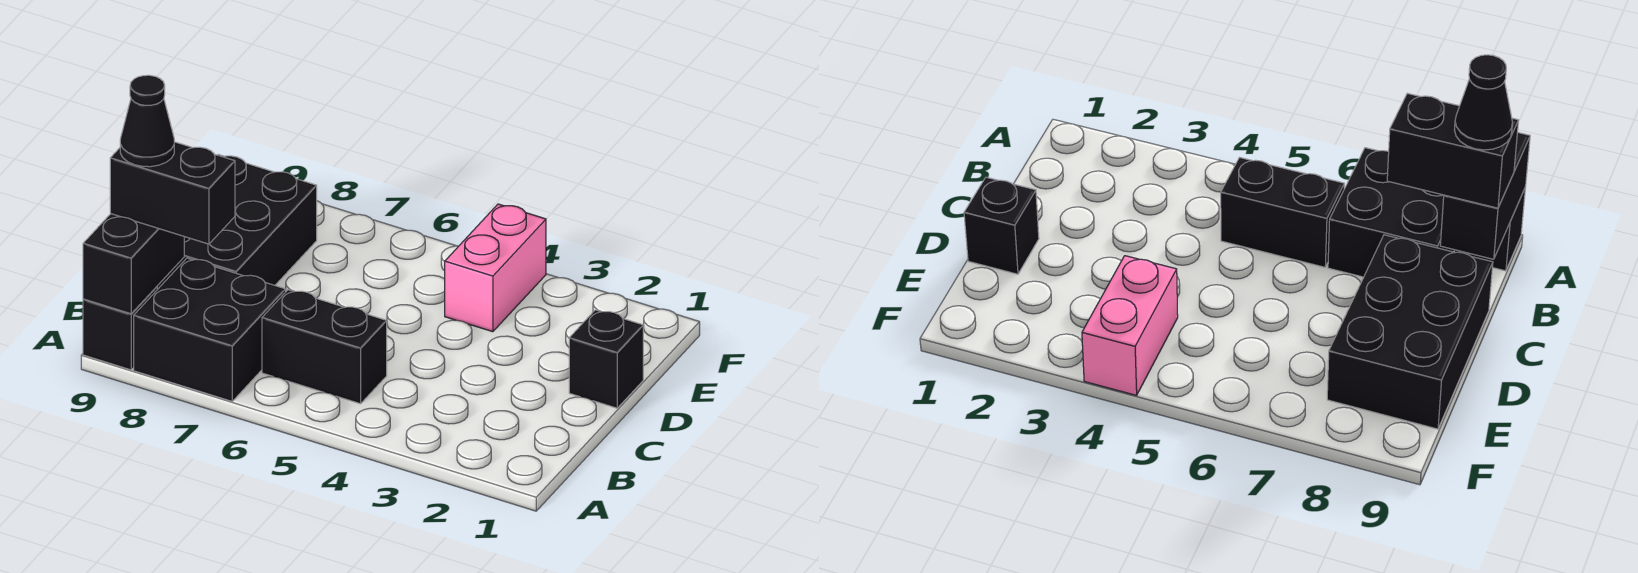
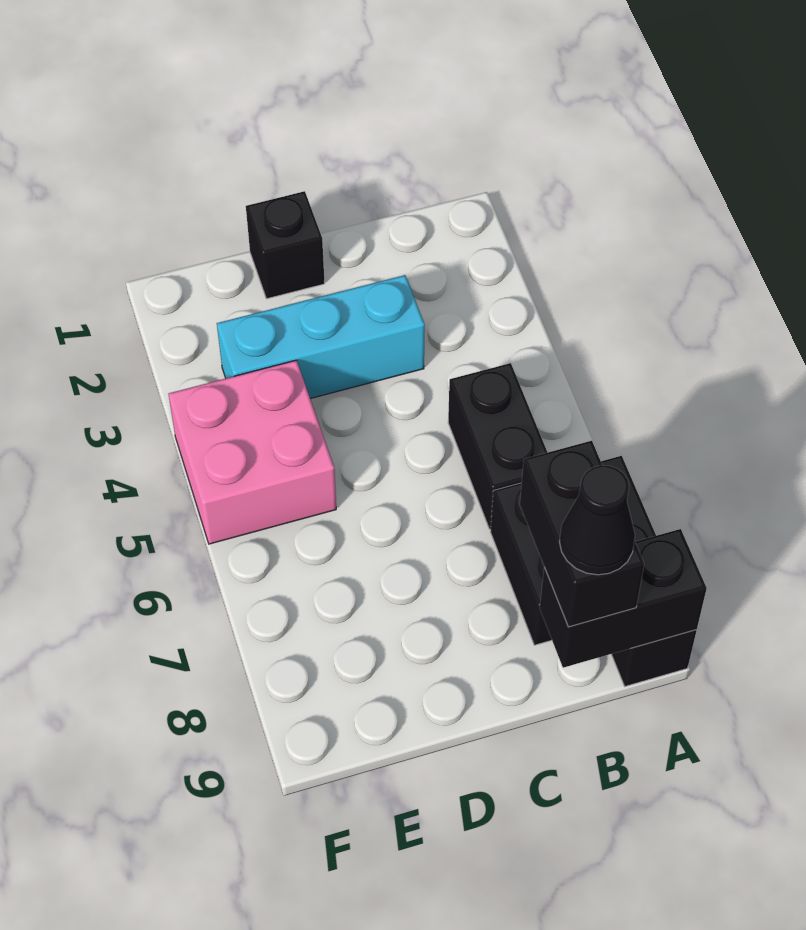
none -> cyan brick C3:E3 level 1
black brick C8:E9 level 1 -> none
pink brick E4:F4 level 1 -> pink brick E4:F5 level 1

